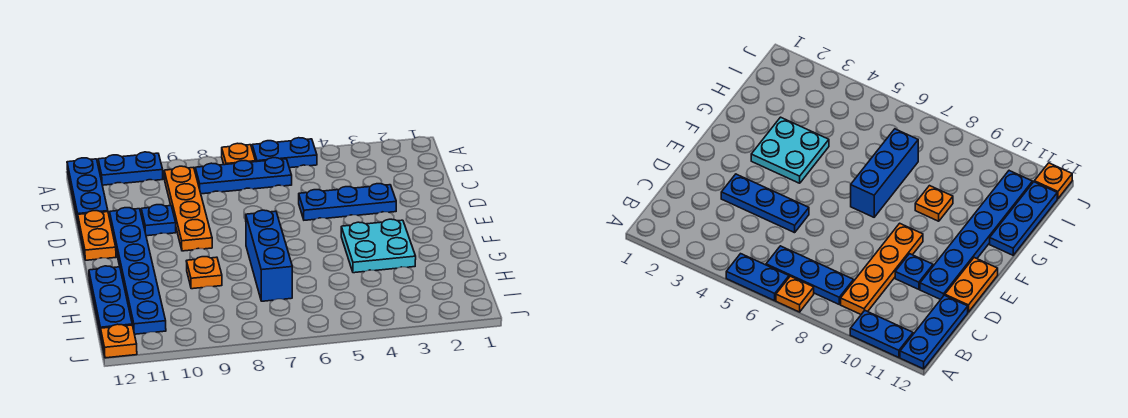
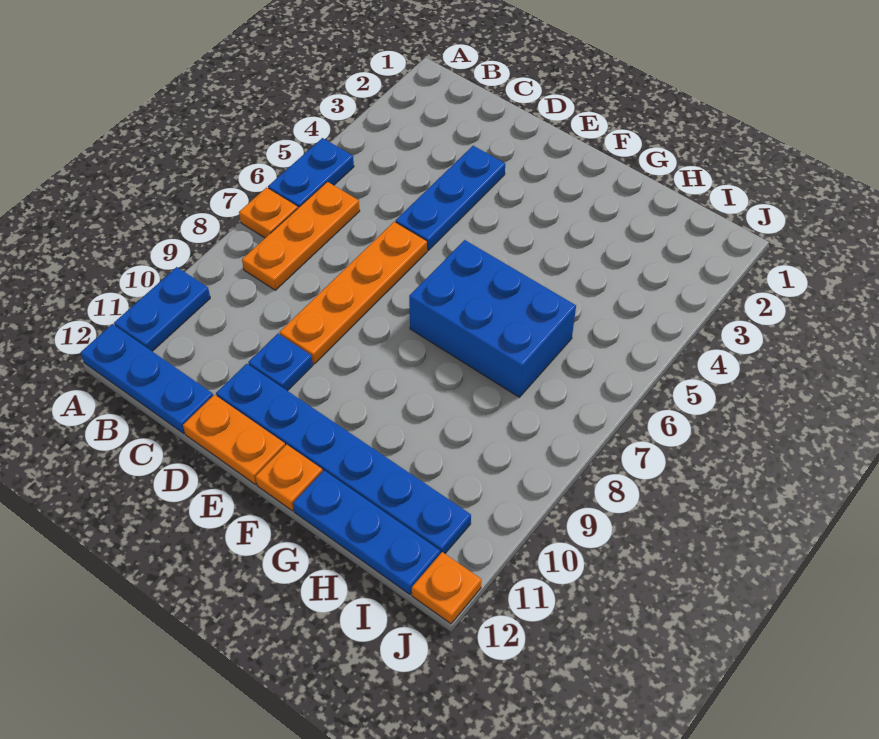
blue plate B6:B8 level 1 -> orange plate B6:B8 level 1
orange plate B9:E9 level 1 -> orange plate D6:D9 level 1
cyan plate F3:G4 level 1 -> none
blue brick F7:H7 level 1 -> blue brick F6:H7 level 1
orange plate G9 level 1 -> orange plate F12 level 1

